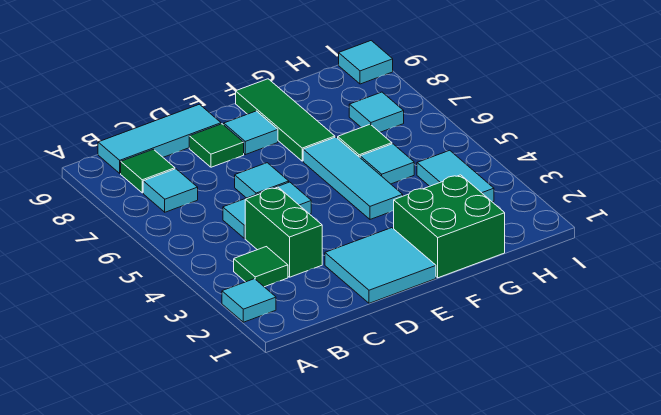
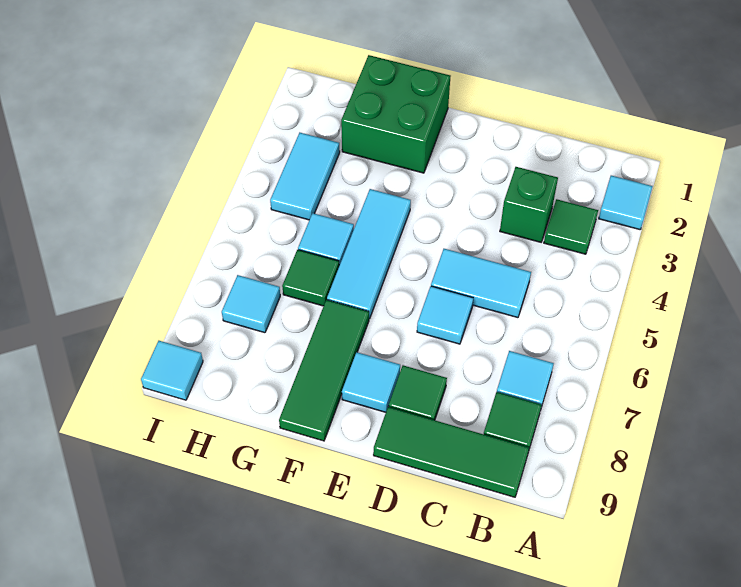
cyan tile B9:D9 level 1 -> green tile B9:D9 level 1
green brick C3:C4 level 1 -> green brick C3 level 1
cyan tile D1:E2 level 1 -> none

